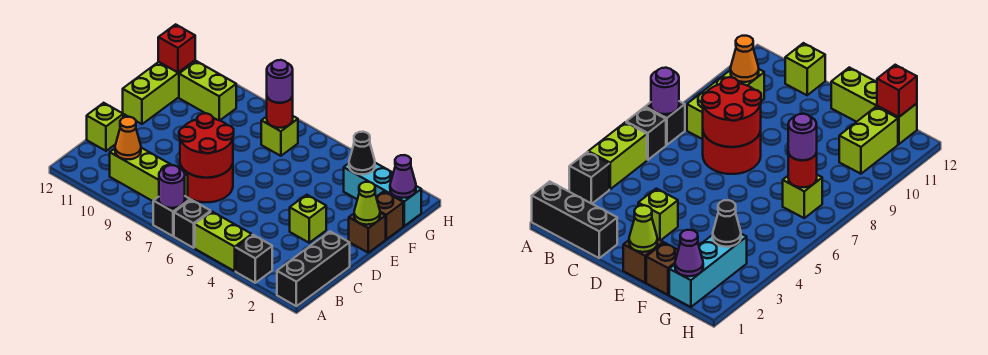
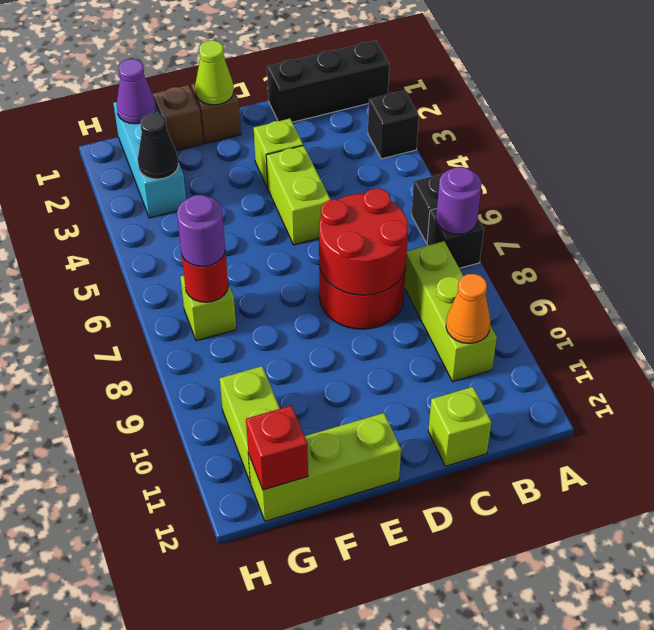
lime brick A4:A5 level 1 -> lime brick D4:D5 level 1

